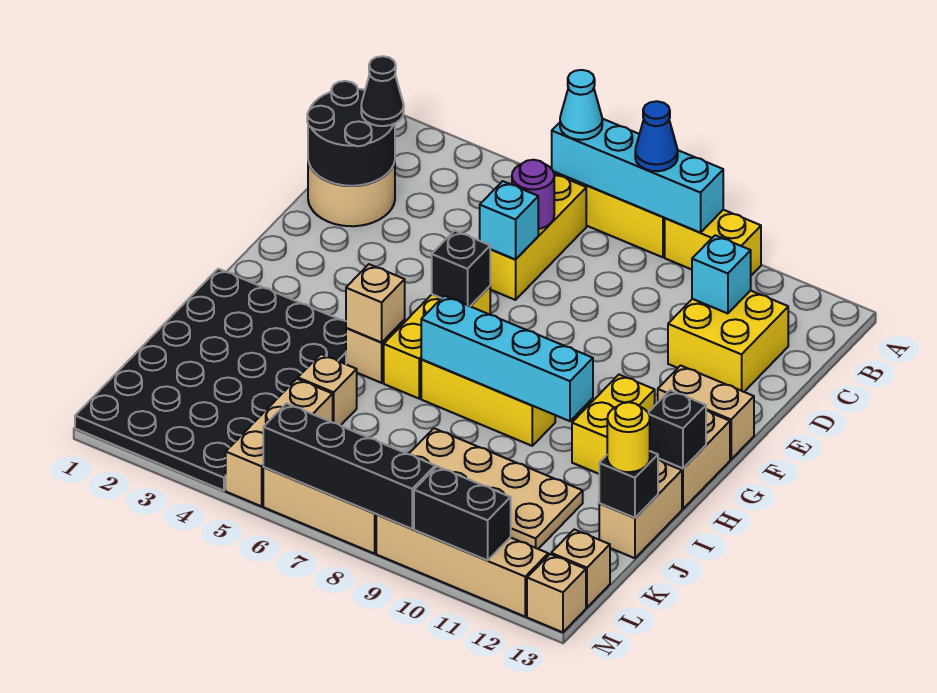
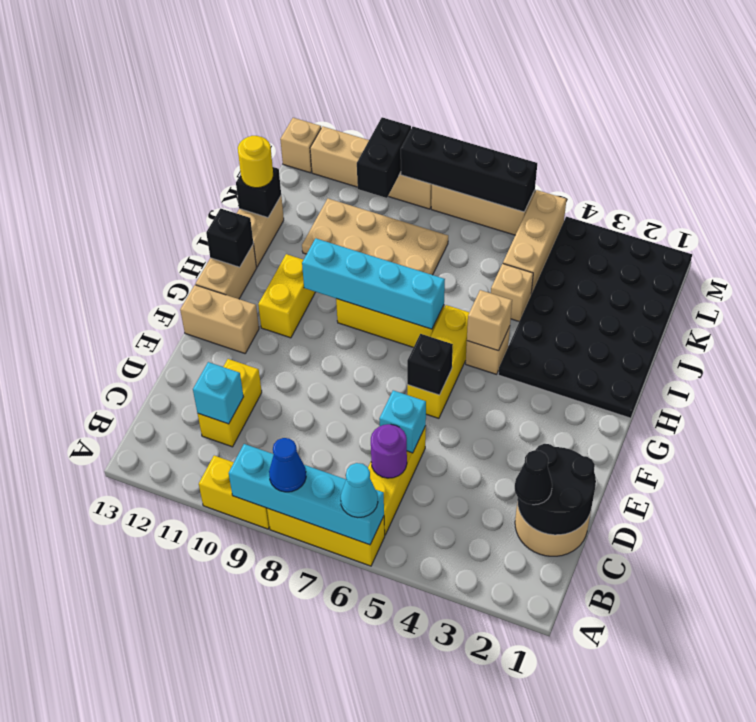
yellow brick C11:D12 level 1 -> yellow brick C11:D11 level 1
tan brick L13 level 1 -> none
black brick M10:M11 level 2 -> black brick L10:M10 level 2

